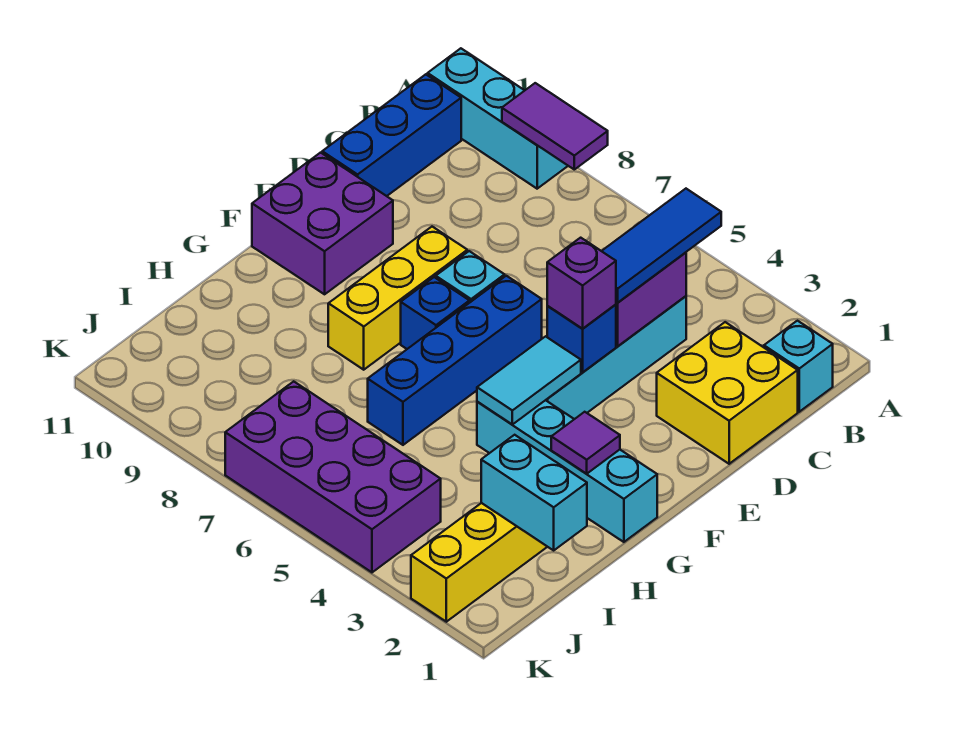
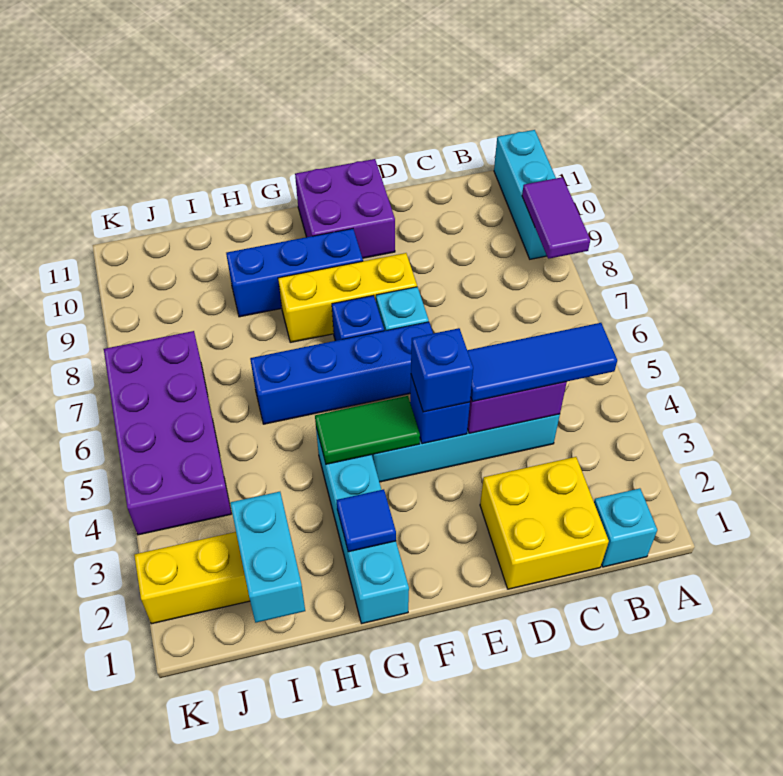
blue brick B11:D11 level 1 -> blue brick F9:H9 level 1
purple brick E4 level 3 -> blue brick E4 level 3
cyan tile F4:G4 level 2 -> green tile F4:G4 level 2
purple tile G2 level 2 -> blue tile G2 level 2

